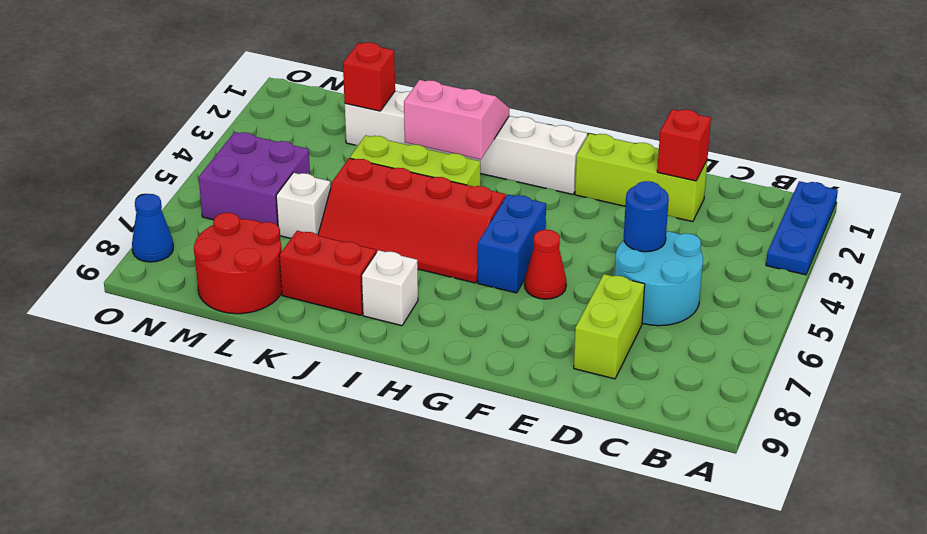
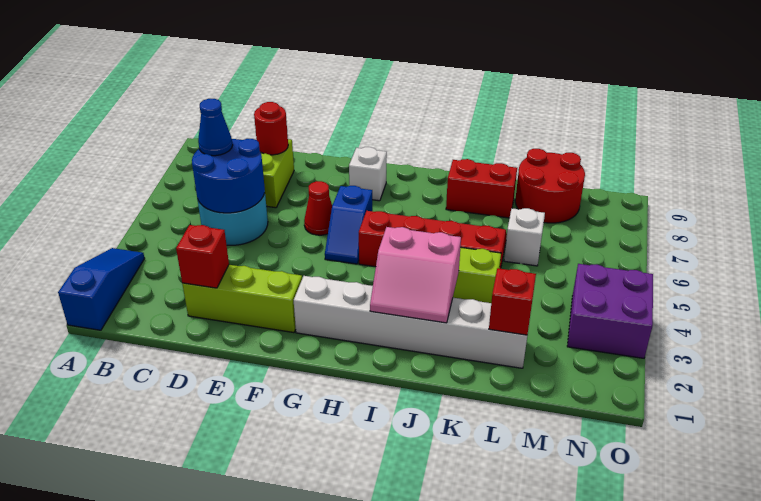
blue plate A1:A3 level 1 -> blue slope A1:A3 level 1 top 1
blue round brick D5 level 2 -> blue round brick C5:D6 level 2
none -> red round brick D8 level 2
blue brick G5:G6 level 1 -> blue slope G5:G6 level 1 top 6
white brick I8 level 1 -> white brick G8 level 1
purple brick M5:N6 level 1 -> purple brick N3:O4 level 1
blue cone O8 level 1 -> blue cone C6 level 3

